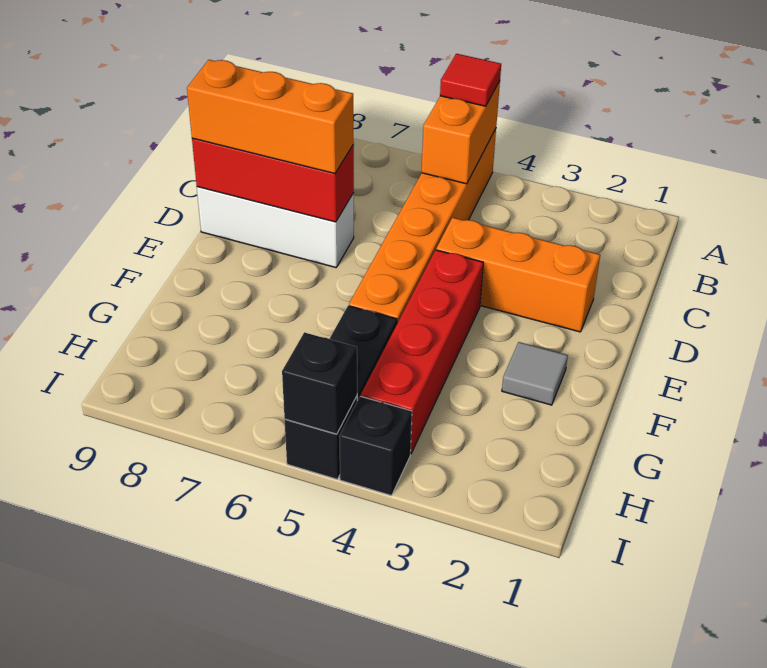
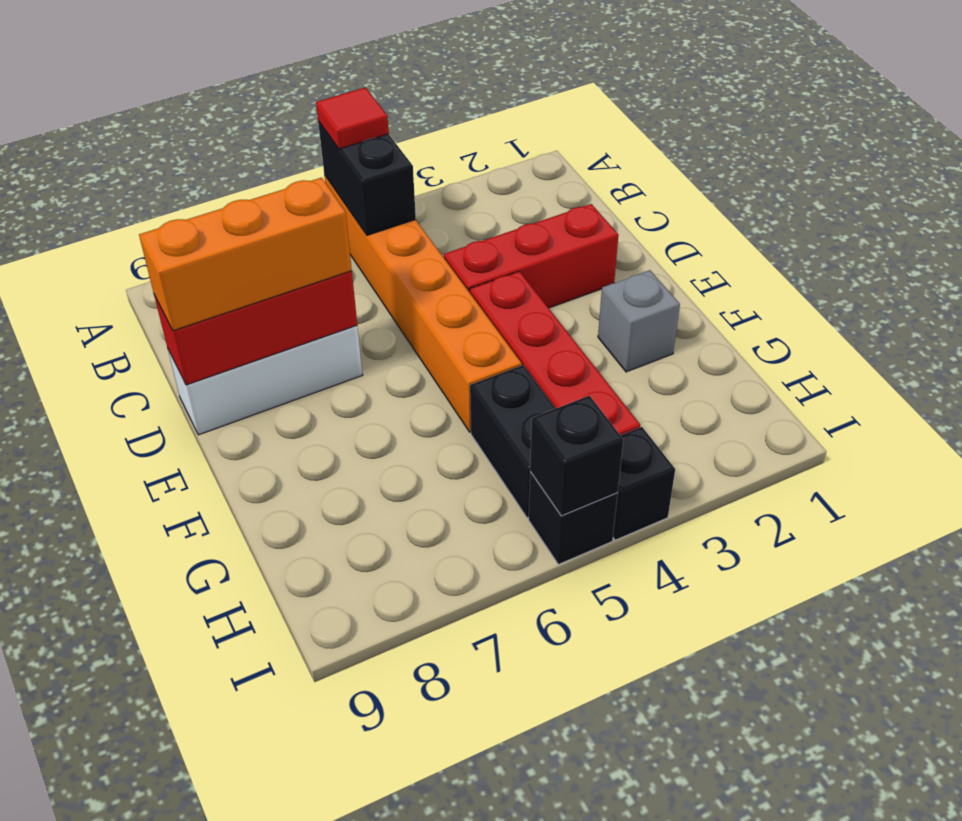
orange brick A5:B5 level 2 -> black brick A5:B5 level 2
orange brick D2:D4 level 1 -> red brick D2:D4 level 1
grey tile F2 level 1 -> grey brick F2 level 1

